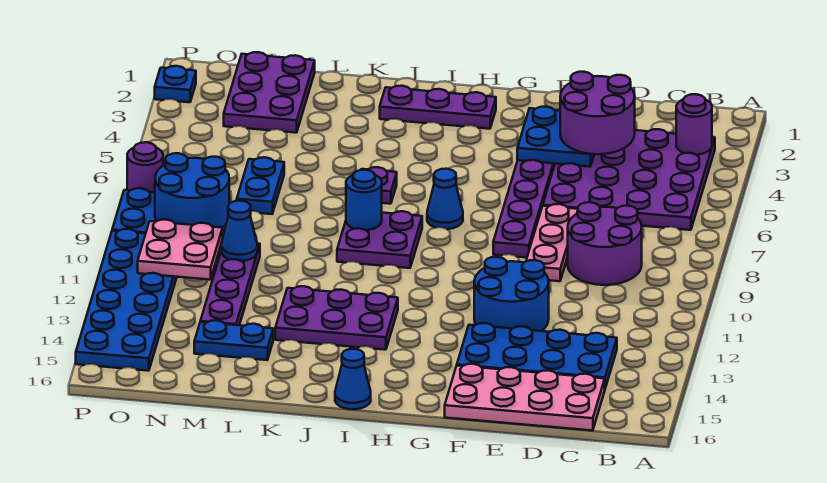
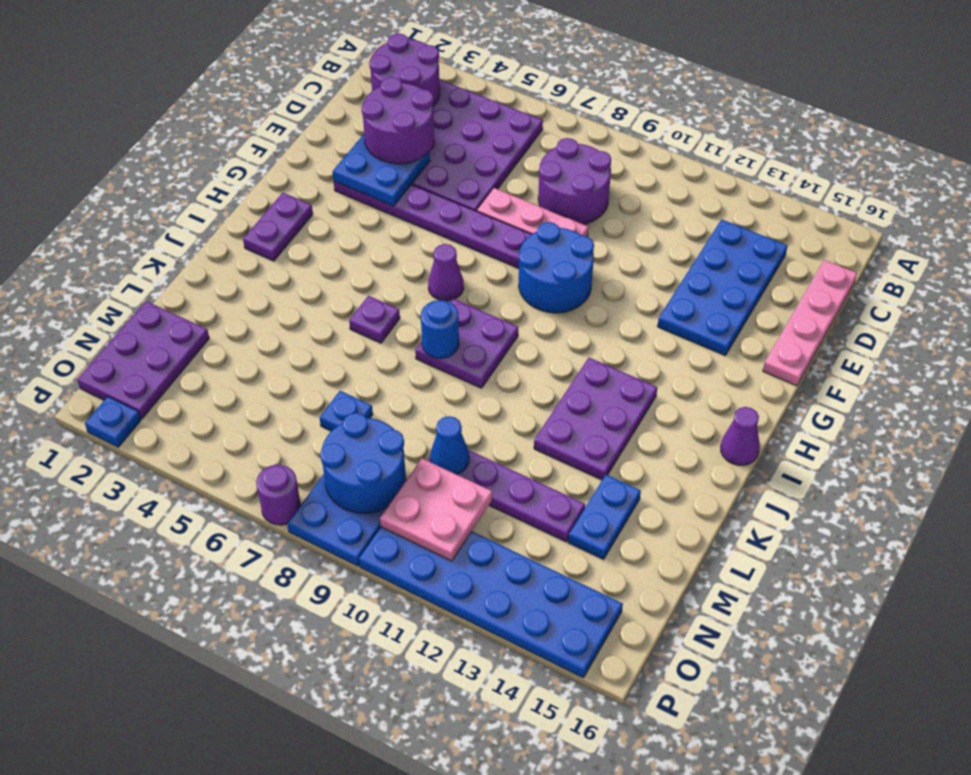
purple round brick B3 level 2 -> purple round brick B2:C3 level 2
pink plate C15:F16 level 1 -> pink plate C16:F16 level 1
blue round brick E11:F12 level 1 -> blue round brick F9:G10 level 1
purple plate H2:J2 level 1 -> purple plate H2:I2 level 1
blue cone H7 level 1 -> purple cone H7 level 1
blue cone I16 level 1 -> purple cone I16 level 1
purple plate M1:N3 level 1 -> purple plate M1:O2 level 1
blue plate M6:M7 level 1 -> blue plate M7 level 1

